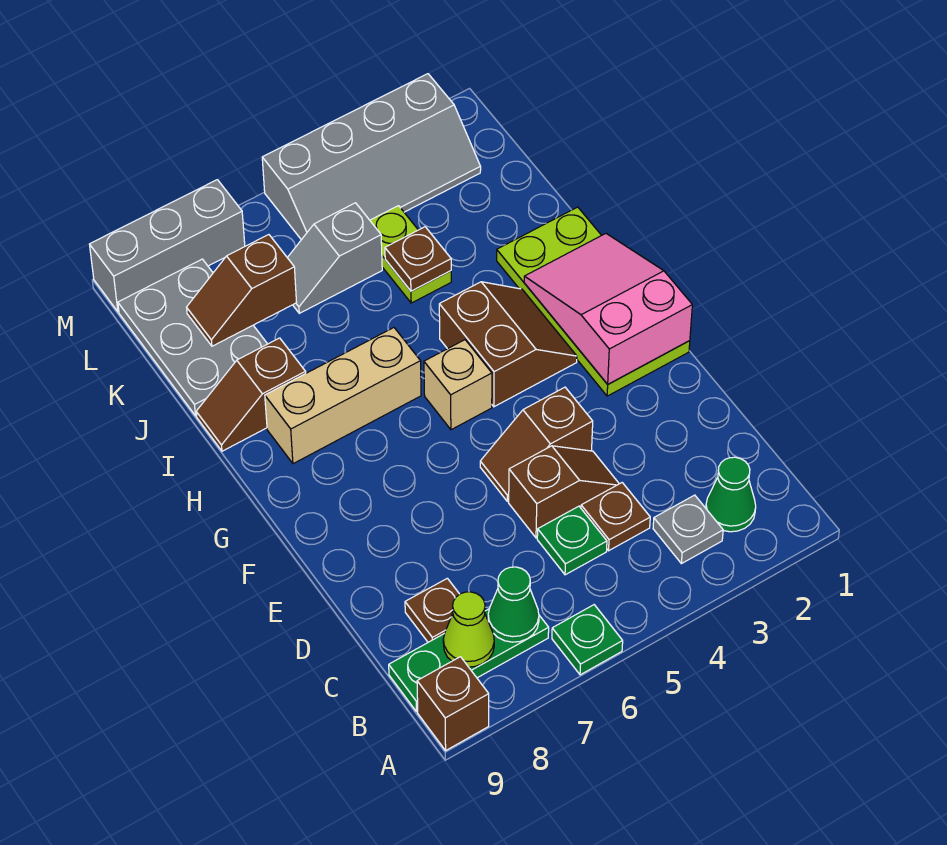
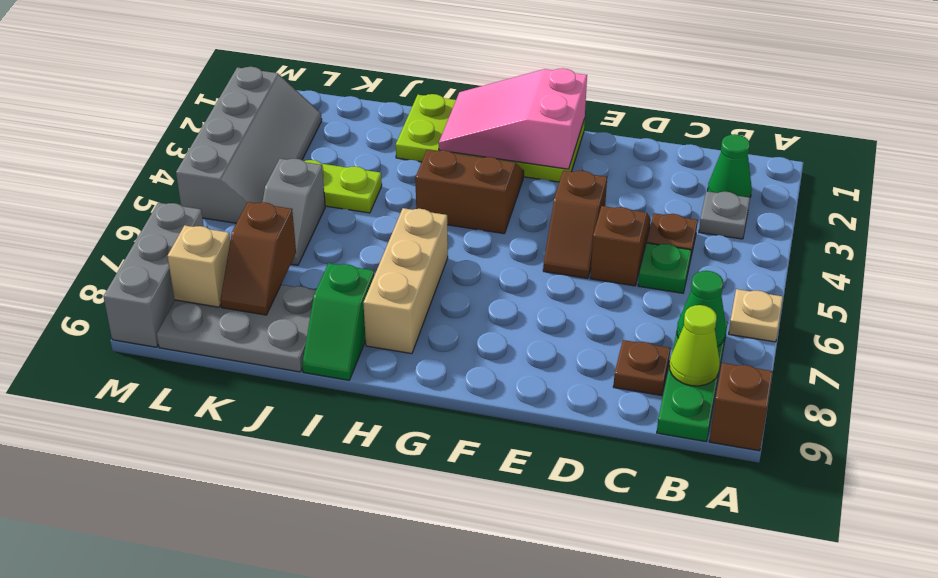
green plate A6 level 1 -> tan plate A6 level 1
tan brick G5 level 1 -> tan brick L8 level 2
brown slope I8:I9 level 1 top 8 -> green slope I8:I9 level 1 top 8
brown plate J4 level 2 -> none

